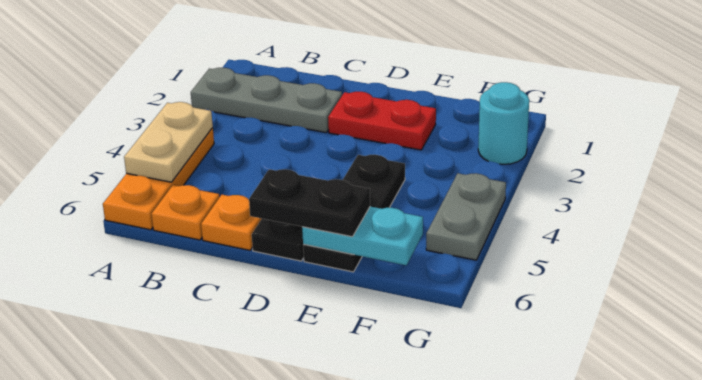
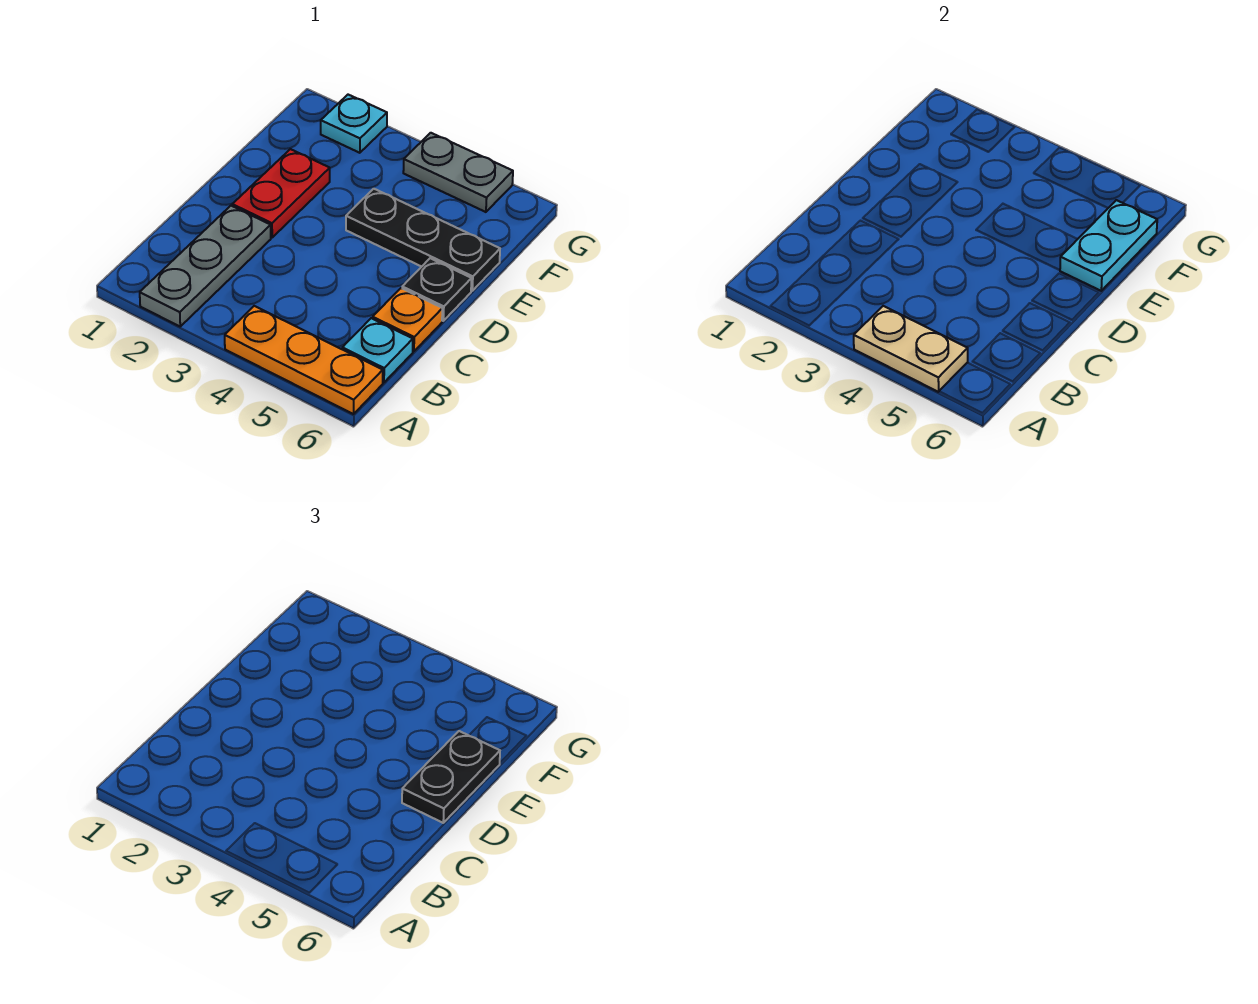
orange plate B6 level 1 -> cyan plate B6 level 1
cyan round brick G2 level 1 -> cyan plate G2 level 1

